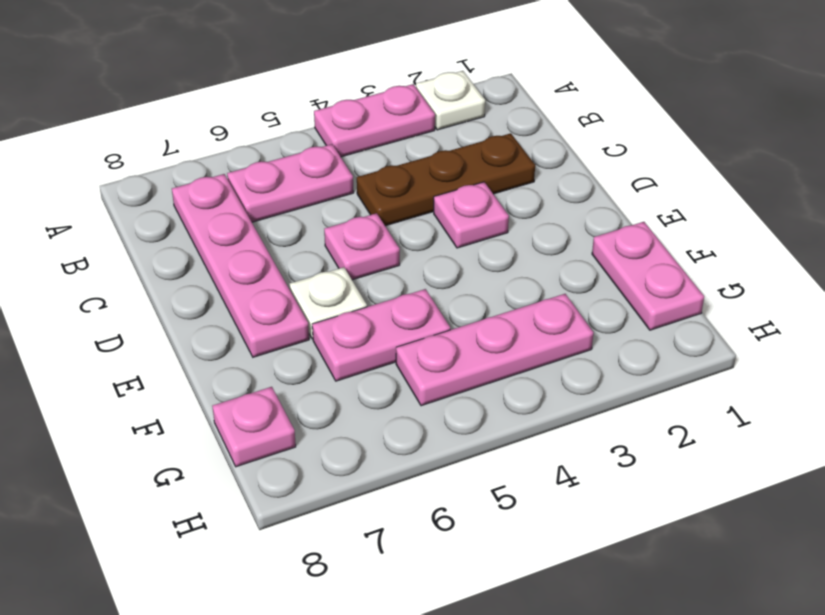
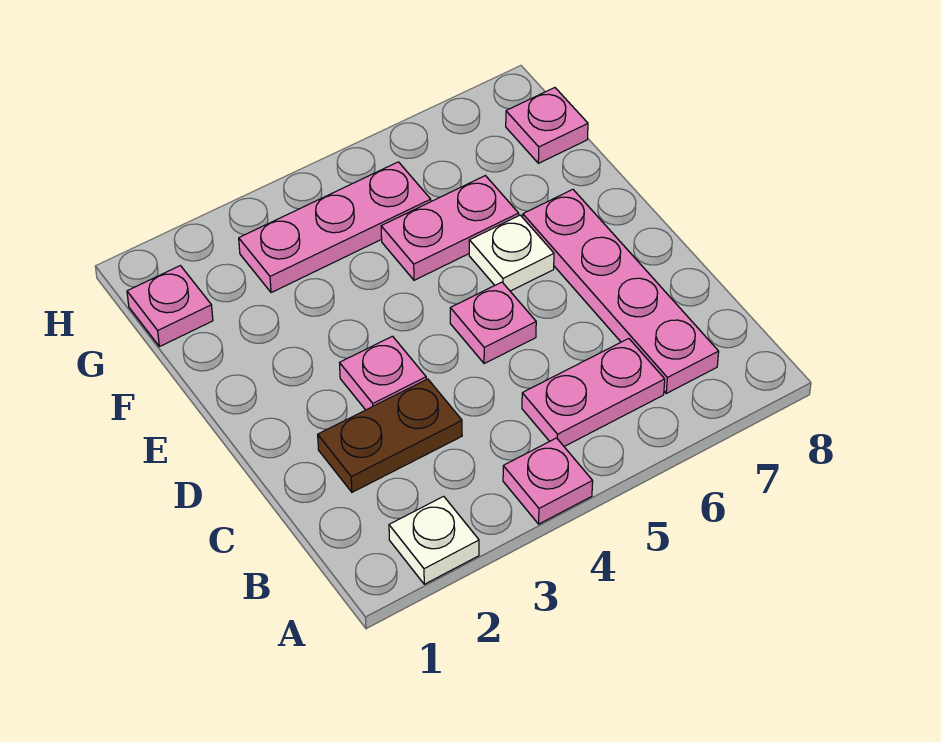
pink plate A3:A4 level 1 -> pink plate A4 level 1
brown plate C2:C4 level 1 -> brown plate C2:C3 level 1
pink plate F1:G1 level 1 -> pink plate G1 level 1

